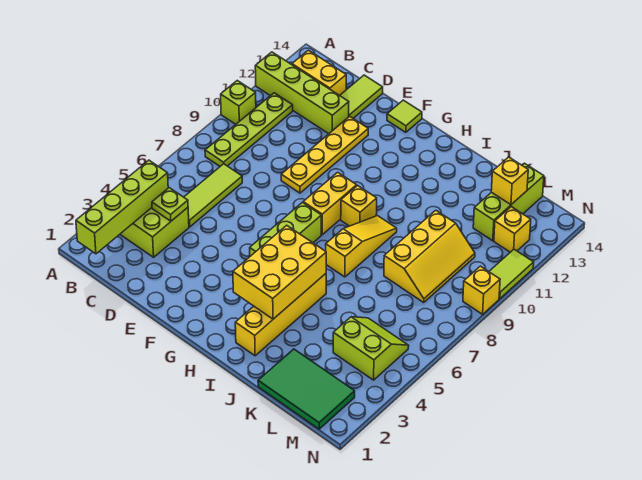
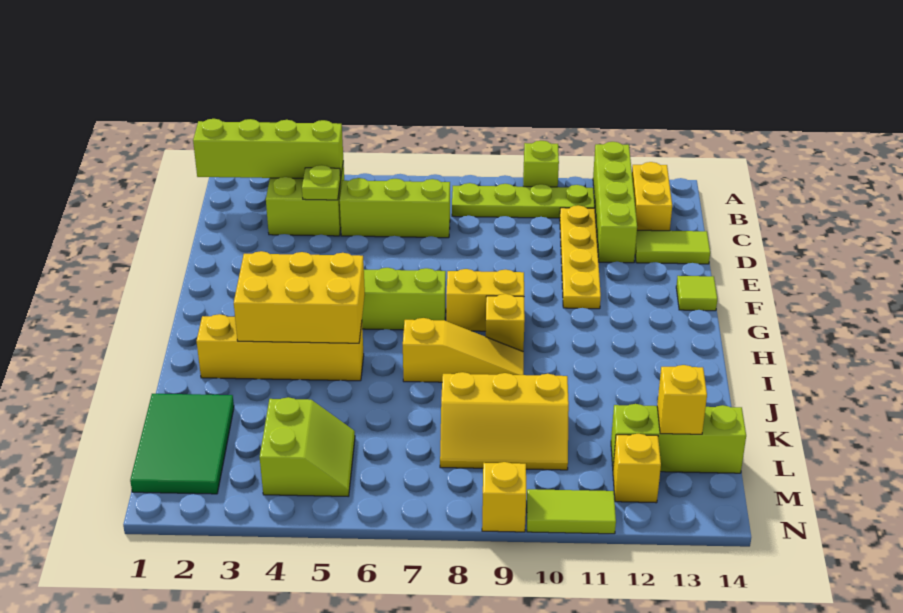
lime tile C5:C7 level 1 -> lime brick C5:C7 level 1
yellow plate E9:E12 level 1 -> yellow plate C11:F11 level 1

